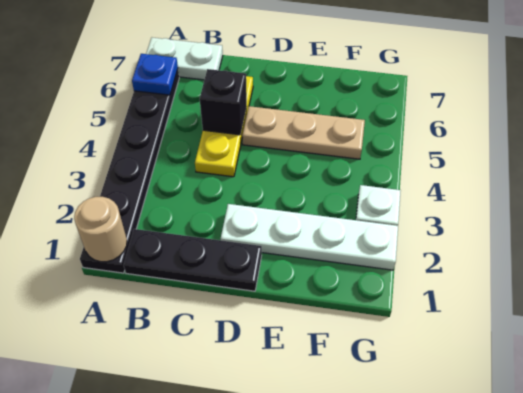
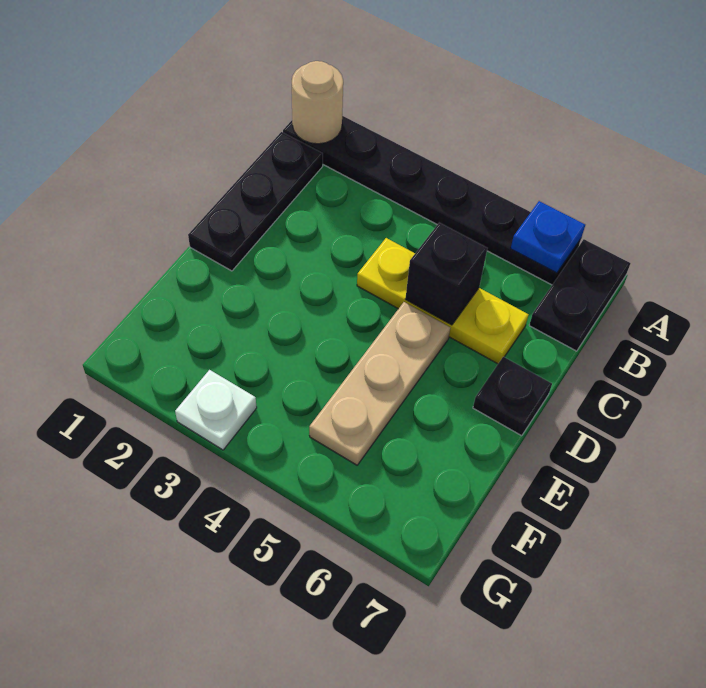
white plate A7:B7 level 1 -> black plate A7:B7 level 1
white plate D2:G2 level 1 -> none
none -> black plate D7 level 1

